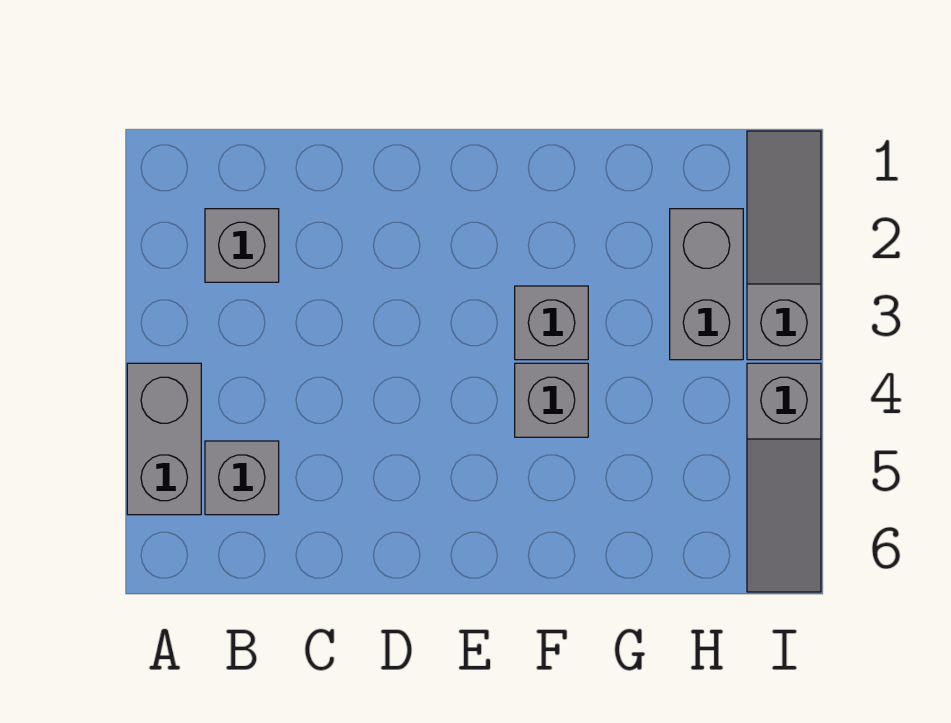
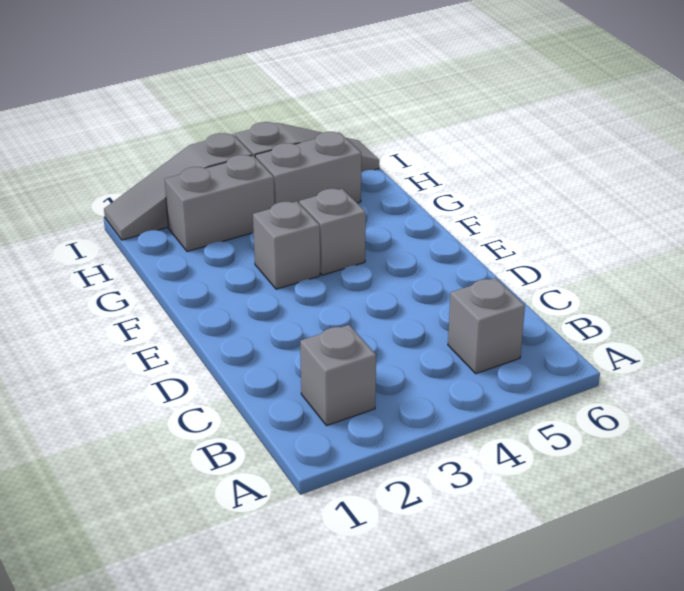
grey brick A4:A5 level 1 -> grey brick H4:H5 level 1

